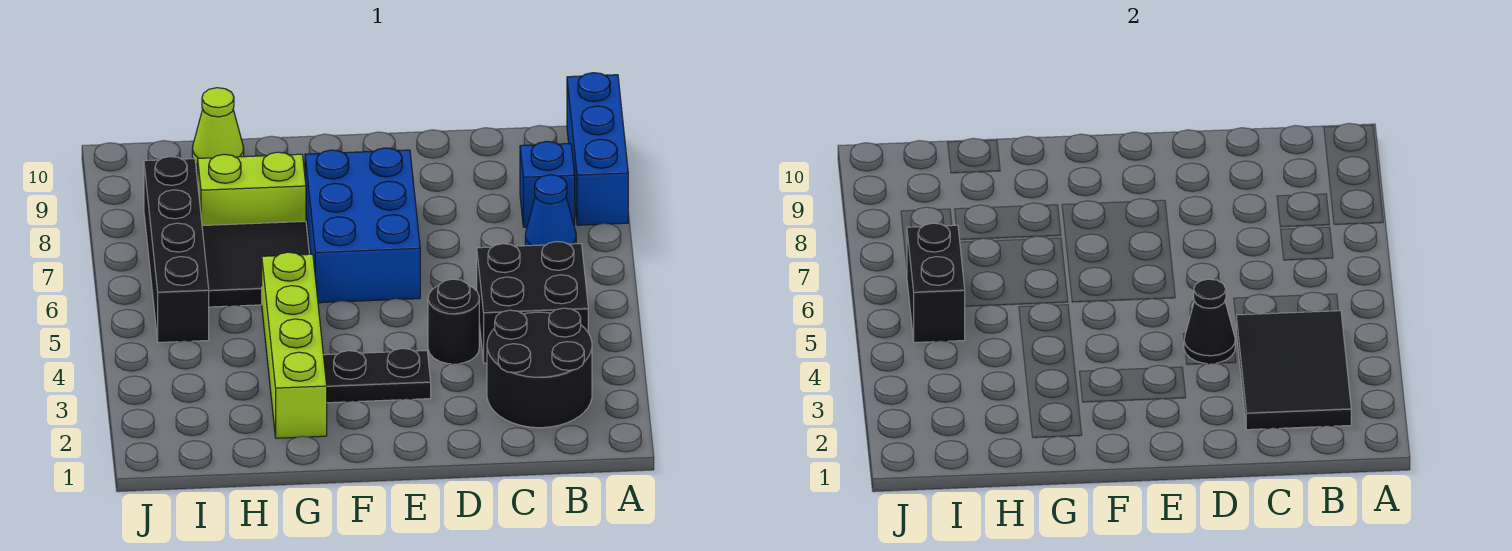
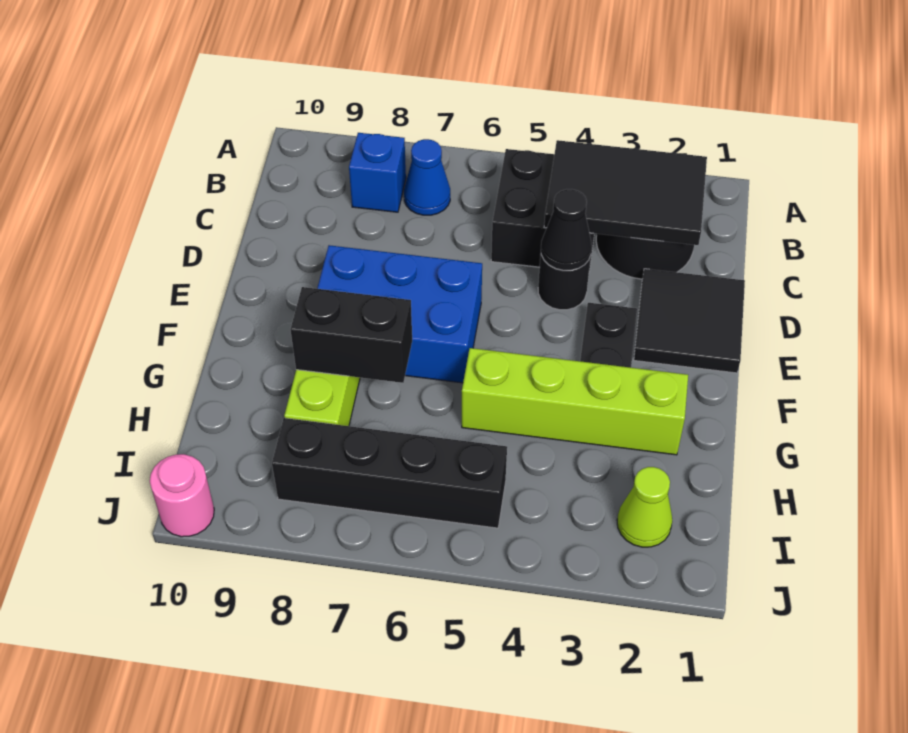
blue brick A8:A10 level 1 -> none
black tile G6:H7 level 1 -> black tile D1:E2 level 1
lime cone H10 level 1 -> lime cone I2 level 1
black brick I5:I6 level 2 -> black brick G7:G8 level 2
none -> pink round brick J10 level 1

